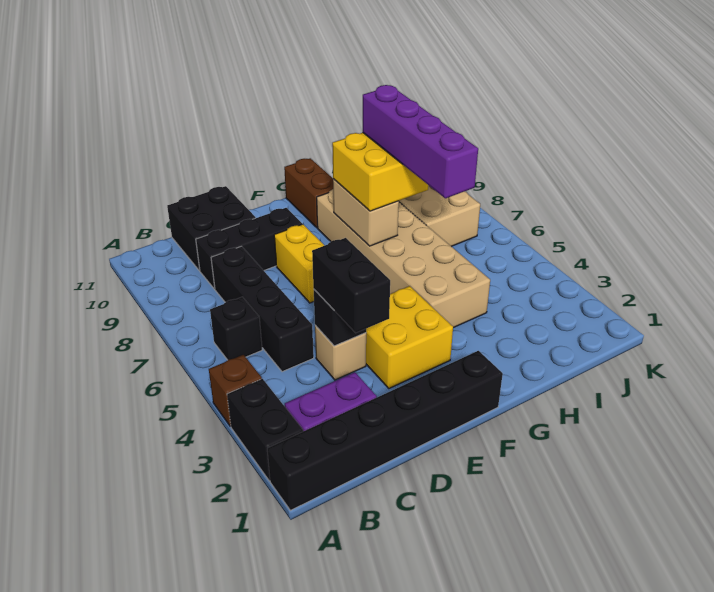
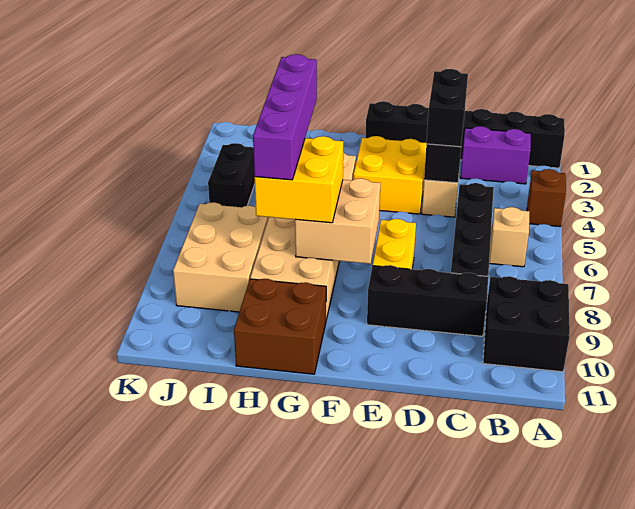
black brick A2:A3 level 1 -> black brick J4:J5 level 1
black brick B6 level 1 -> tan brick B6 level 1
black brick C10:D11 level 1 -> black brick A9:B10 level 1
tan brick G7:G8 level 2 -> tan brick F7:G8 level 2
brown brick G10:G11 level 1 -> brown brick G10:H11 level 1

